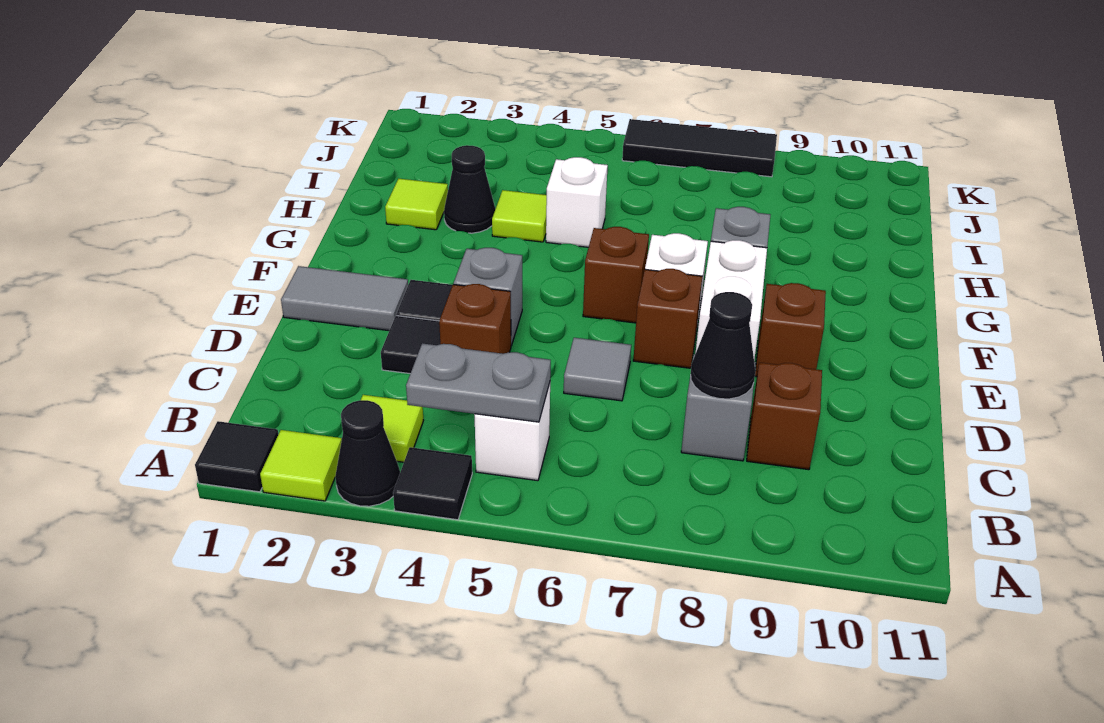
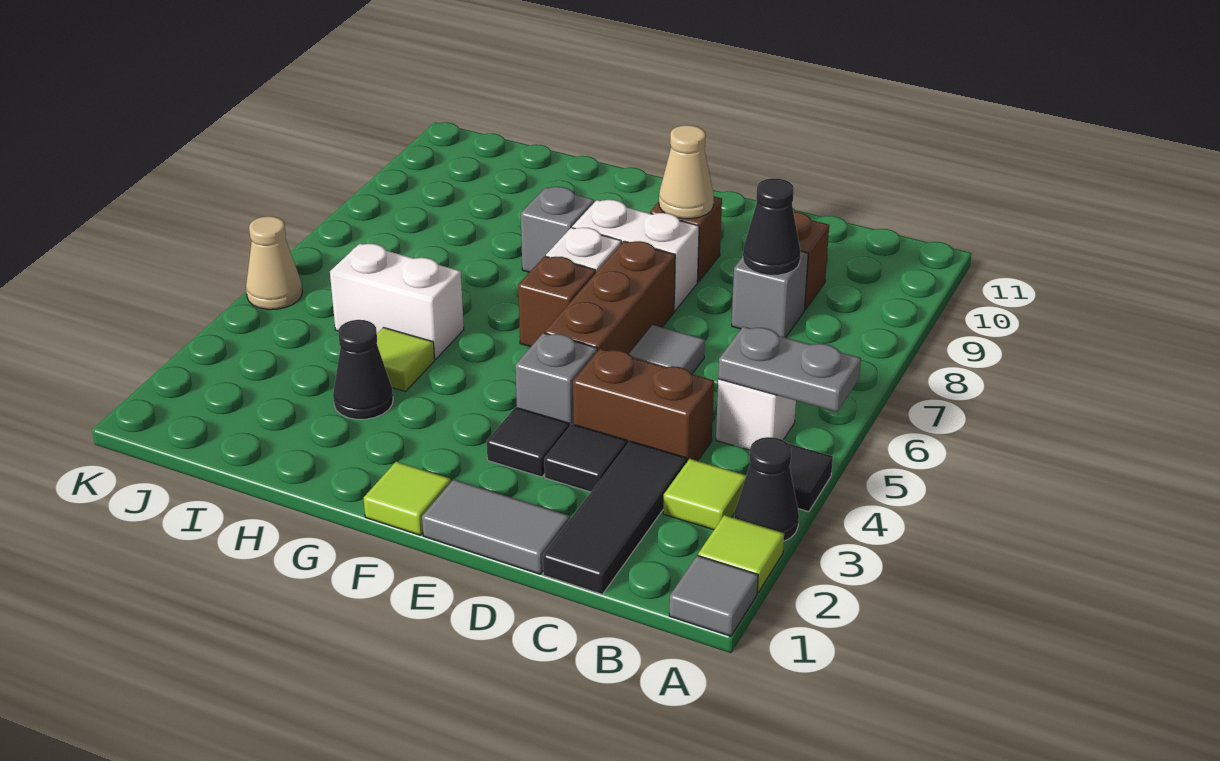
black tile A1 level 1 -> grey tile A1 level 1
grey plate B4:B5 level 2 -> grey plate A5:B5 level 2
brown brick D4 level 1 -> brown brick C4:D4 level 1
grey tile E1:E2 level 1 -> grey tile D1:E1 level 1
brown brick E7 level 1 -> brown brick E5:E7 level 1
none -> tan cone E9 level 2
lime tile H2 level 1 -> lime tile F1 level 1
white brick H5 level 1 -> white brick H5:I5 level 1
none -> tan cone K5 level 1
black tile K6:K8 level 1 -> black tile C1:C3 level 1

